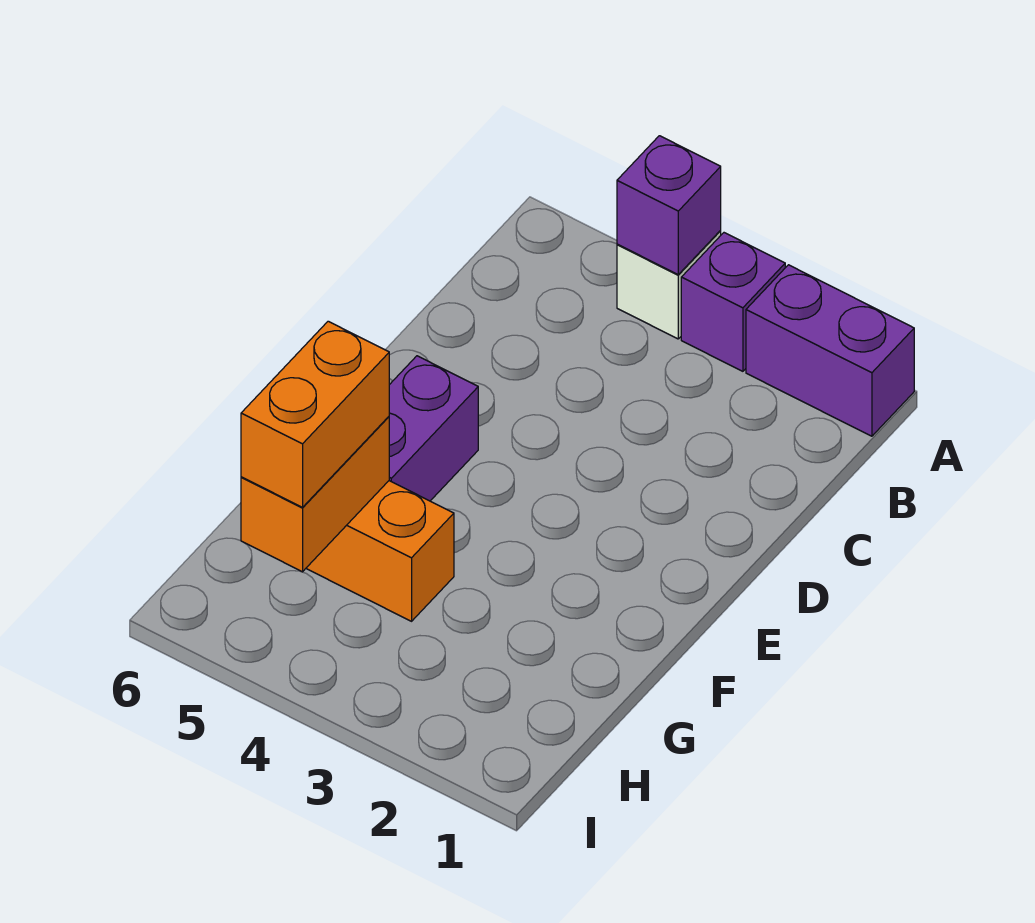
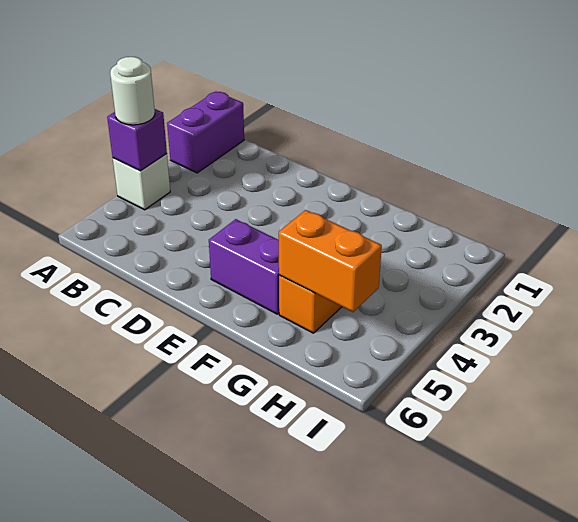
purple brick A3 level 1 -> none
none -> white round brick A4 level 3
orange brick G5:H5 level 3 -> none

